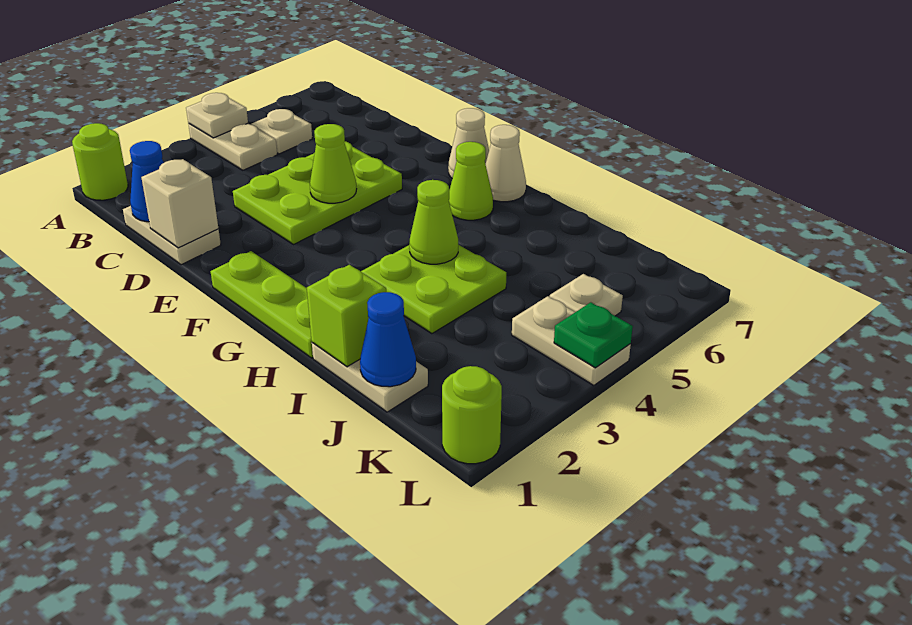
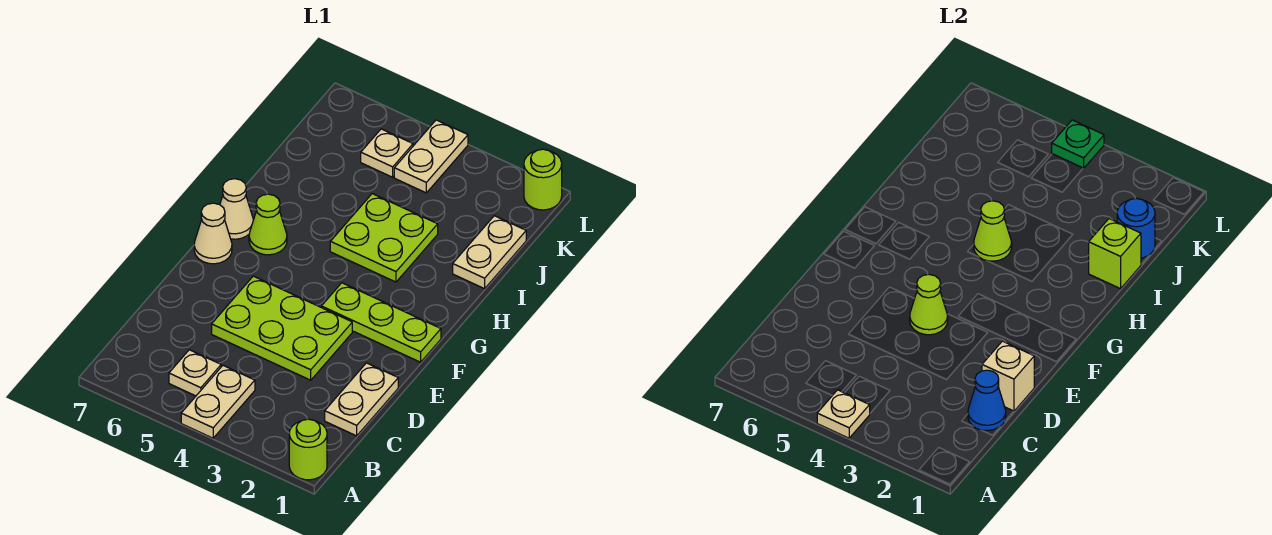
lime plate F1:H1 level 1 -> lime plate F1:F3 level 1
blue cone J1 level 2 -> blue round brick J1 level 2

